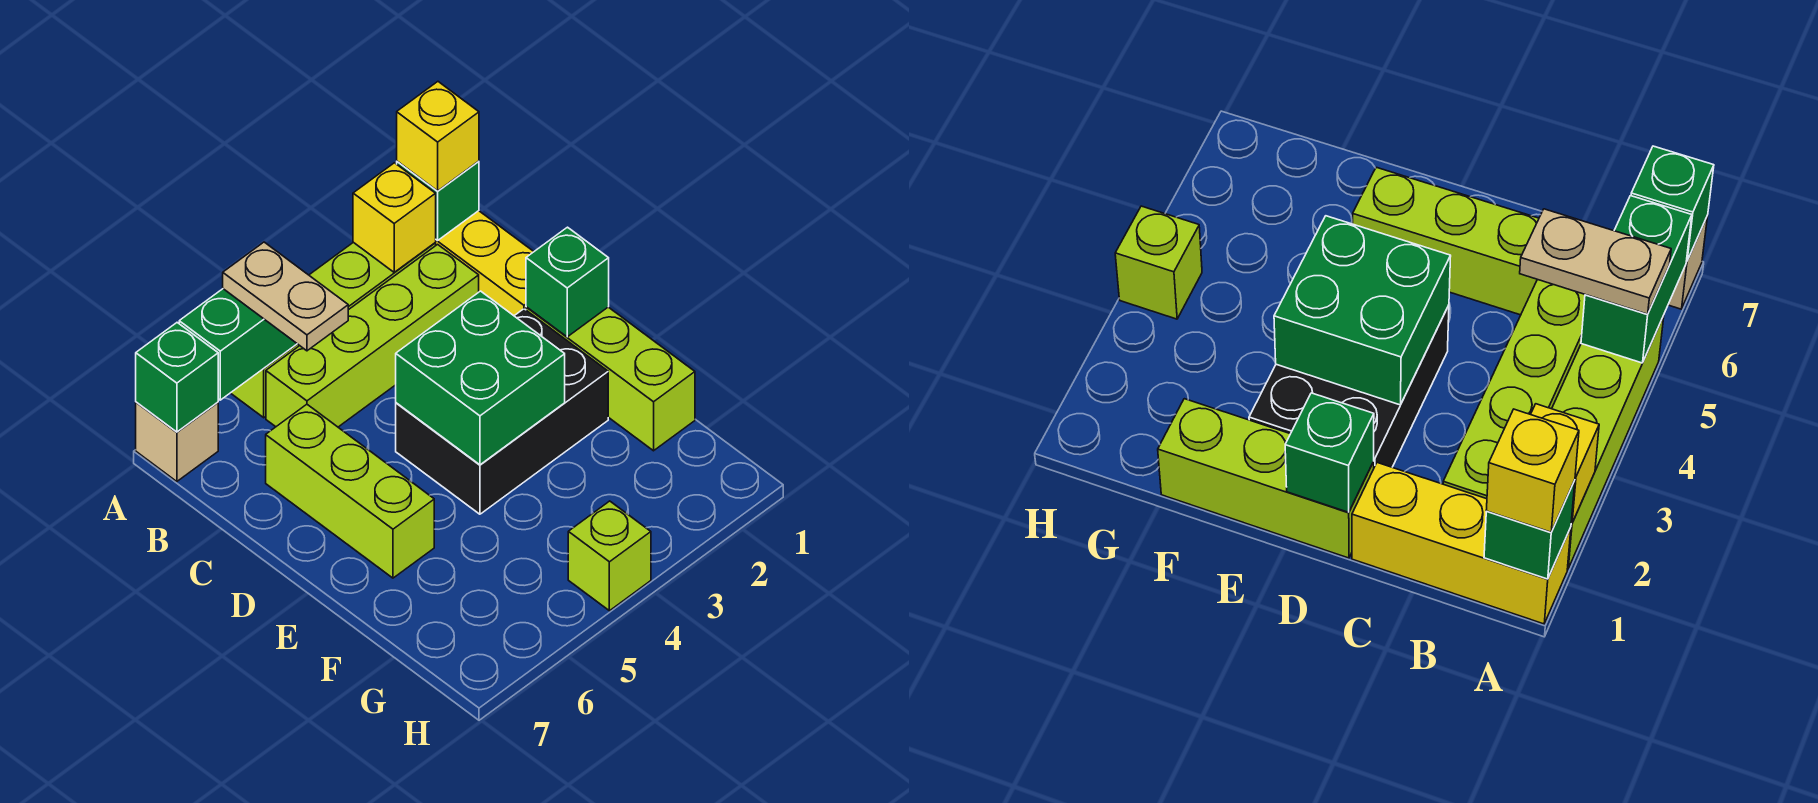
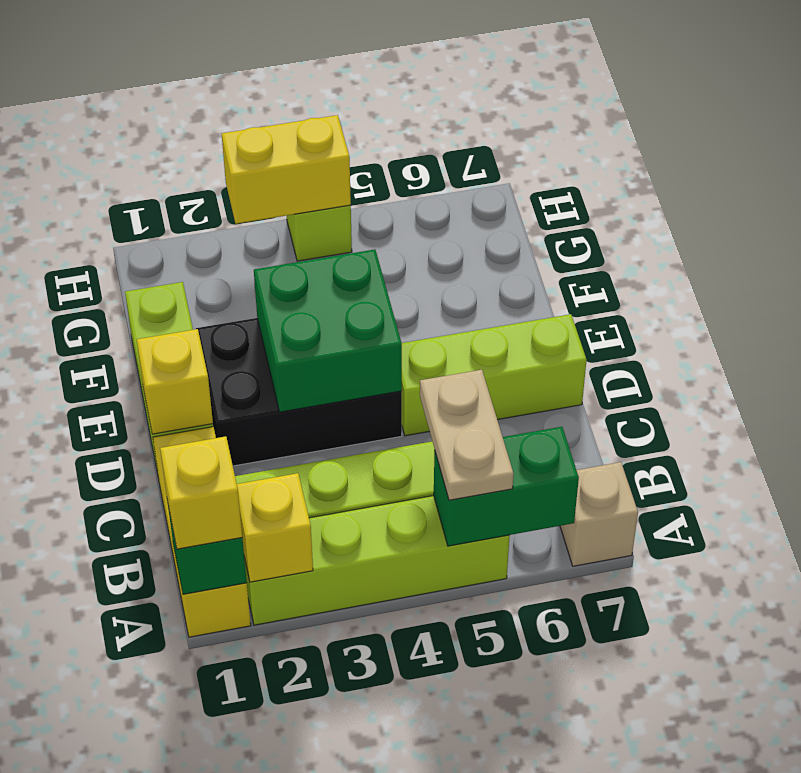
green brick A7 level 2 -> none
lime brick C6:E6 level 1 -> lime brick D5:D7 level 1
green brick D1 level 2 -> yellow brick D1 level 2
none -> yellow brick H3:H4 level 2

